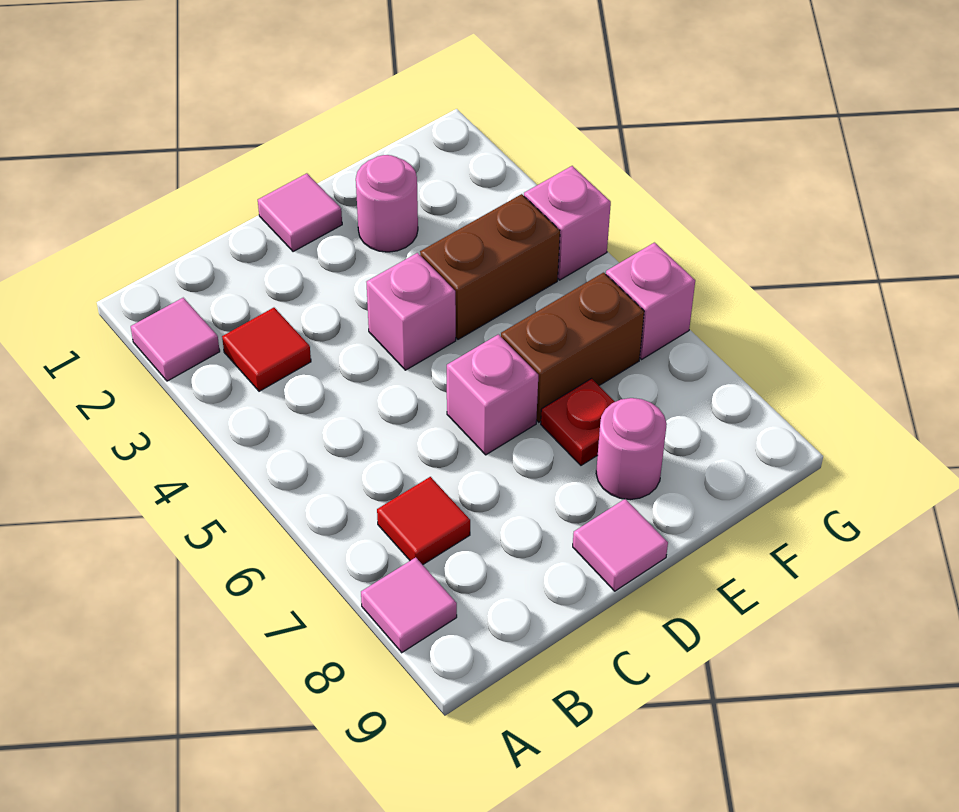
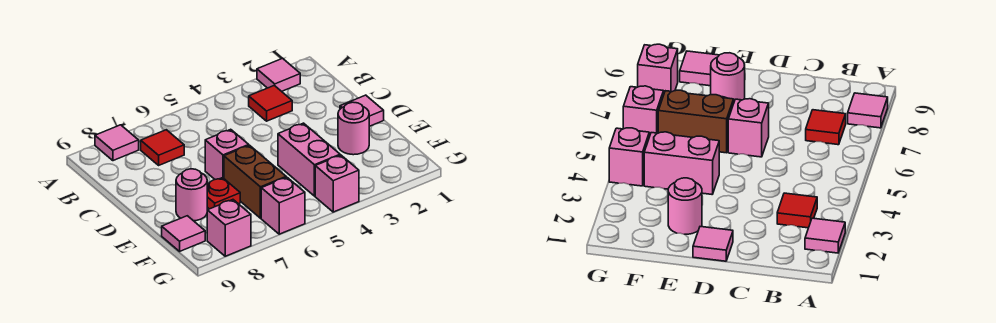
pink brick D4 level 1 -> pink brick G8 level 1
pink tile D9 level 1 -> pink tile F9 level 1
brown brick E4:F4 level 1 -> pink brick E4:F4 level 1

